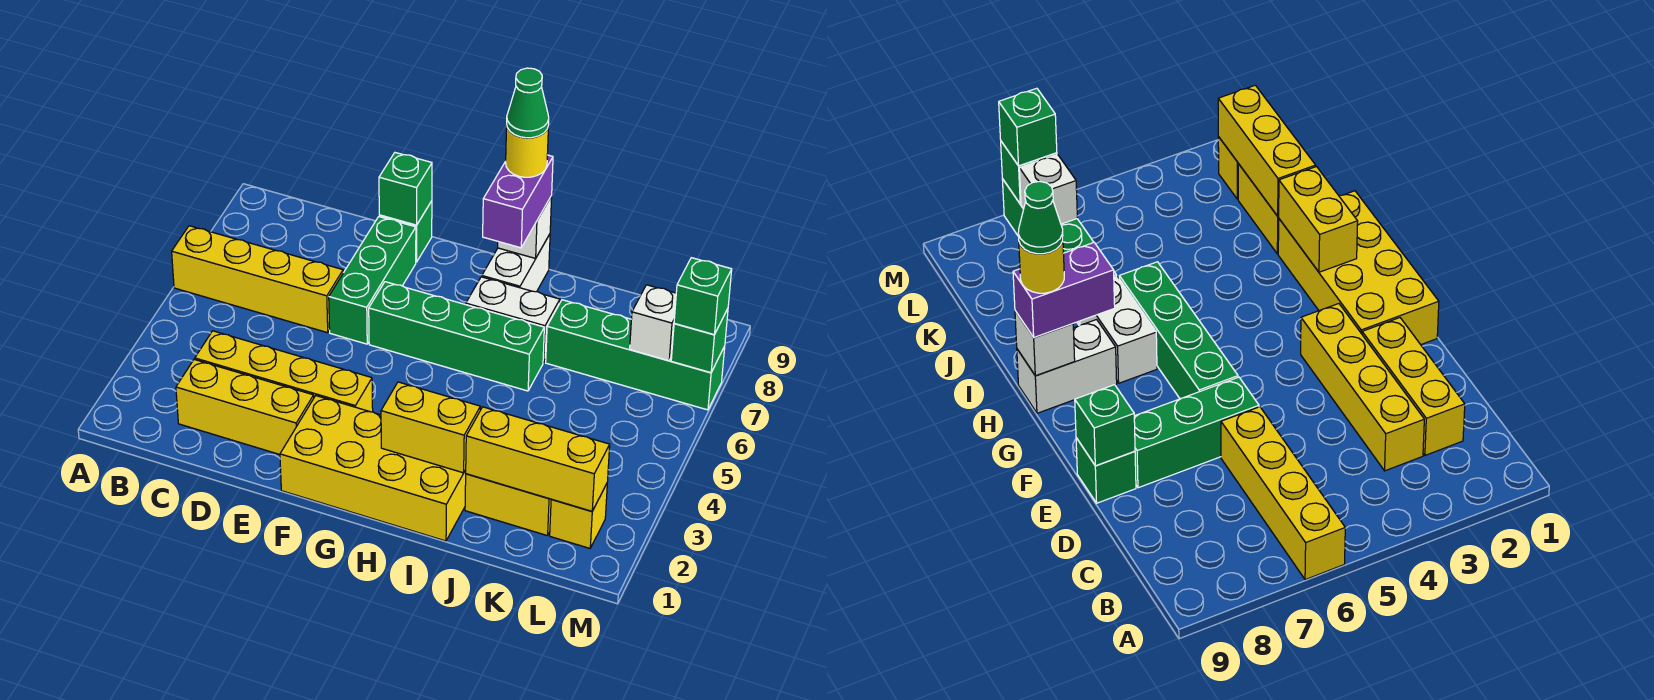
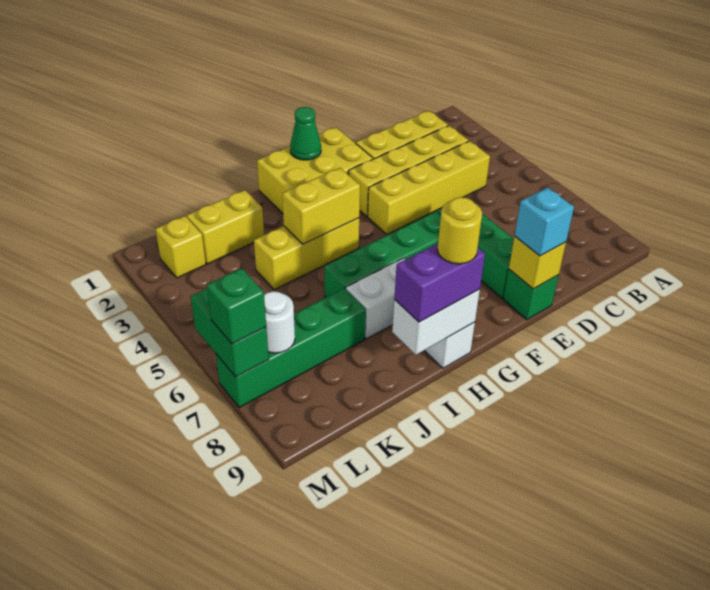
yellow brick A6:D6 level 1 -> yellow brick C4:F4 level 1
green brick E9 level 2 -> yellow brick E9 level 2
none -> cyan brick E9 level 3
yellow brick F1:I2 level 1 -> yellow brick F1:H2 level 1
yellow brick H2:I2 level 2 -> yellow brick H4:I4 level 2
purple brick H8:H9 level 3 -> purple brick H9:I9 level 3
white brick H9 level 2 -> white brick H9:I9 level 2
green cone H9 level 5 -> green cone G1 level 2
yellow brick J2:L2 level 2 -> yellow brick H4:J4 level 1
white brick L7 level 2 -> white round brick L7 level 2
green brick M7 level 2 -> green brick M6:M7 level 2

